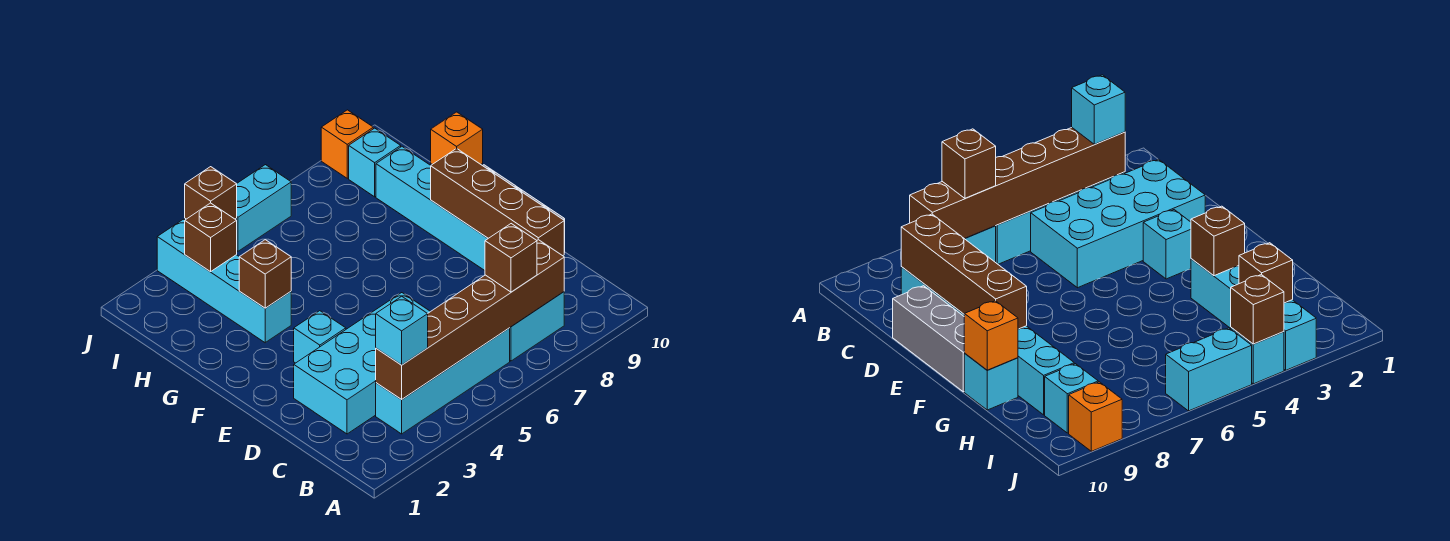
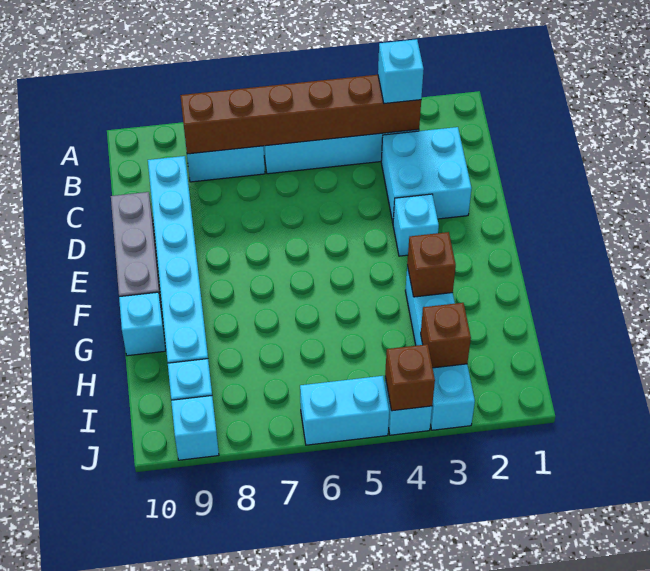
brown brick B7 level 3 -> none
cyan brick C2:D5 level 1 -> cyan brick C2:D3 level 1
brown brick C9:F9 level 2 -> none
orange brick G10 level 2 -> none
orange brick J9 level 1 -> cyan brick J9 level 1

